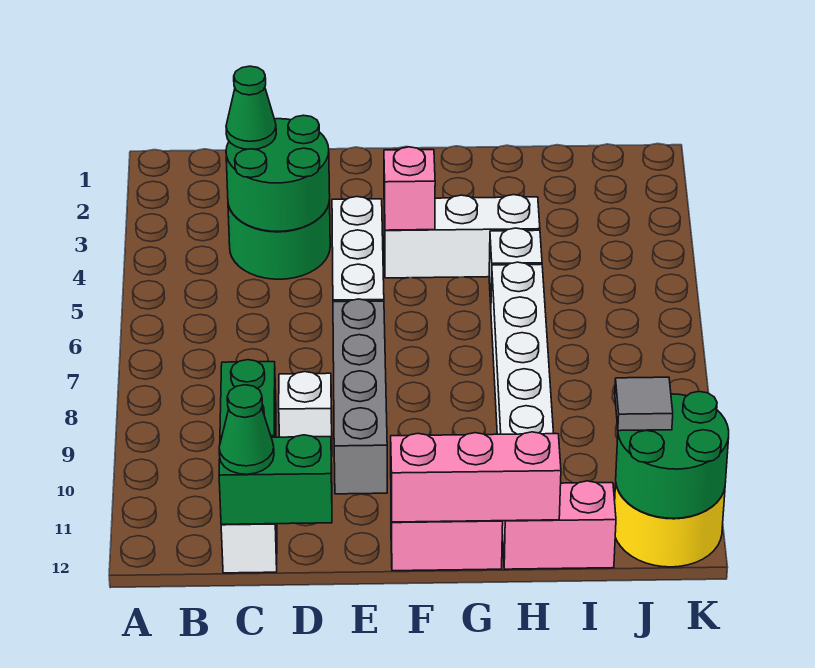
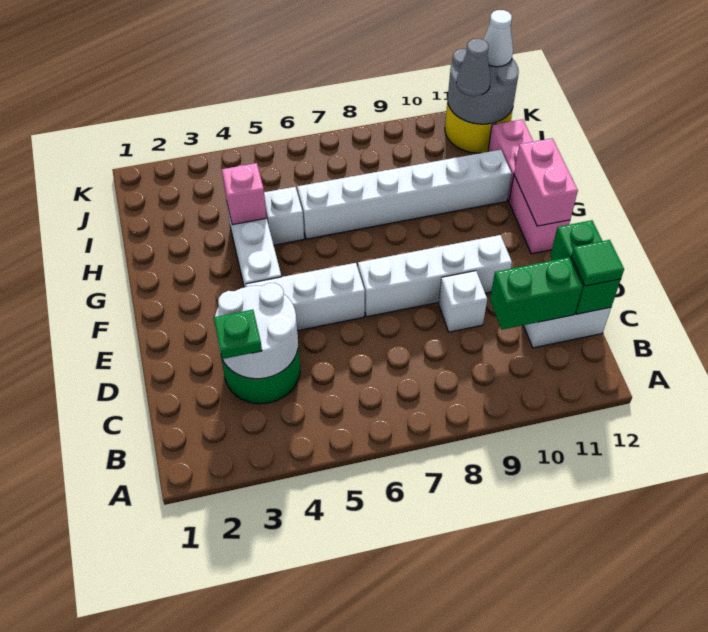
green round brick C3:D4 level 2 -> white round brick C3:D4 level 2
green cone C3 level 3 -> green plate C3 level 3
green cone C12 level 3 -> green tile C12 level 3
grey brick E7:E10 level 1 -> white brick E7:E10 level 1
pink brick F4 level 2 -> pink brick H4 level 2
pink brick F12:H12 level 2 -> pink brick F12:G12 level 2
green round brick J11:K12 level 2 -> grey round brick J11:K12 level 2
grey tile J11 level 3 -> grey cone J11 level 3
none -> white cone K12 level 3

